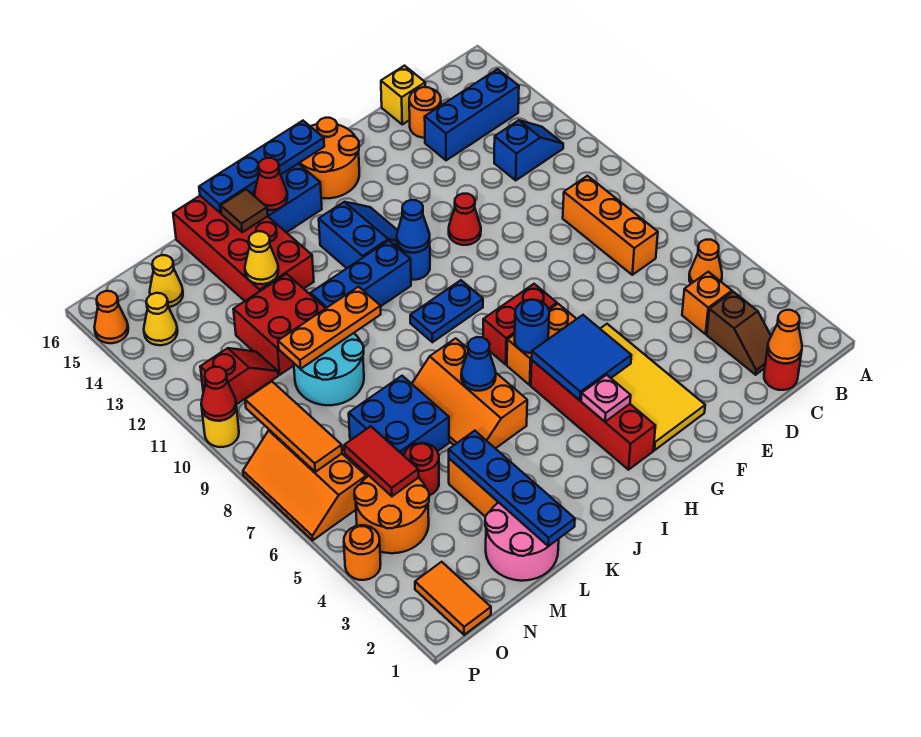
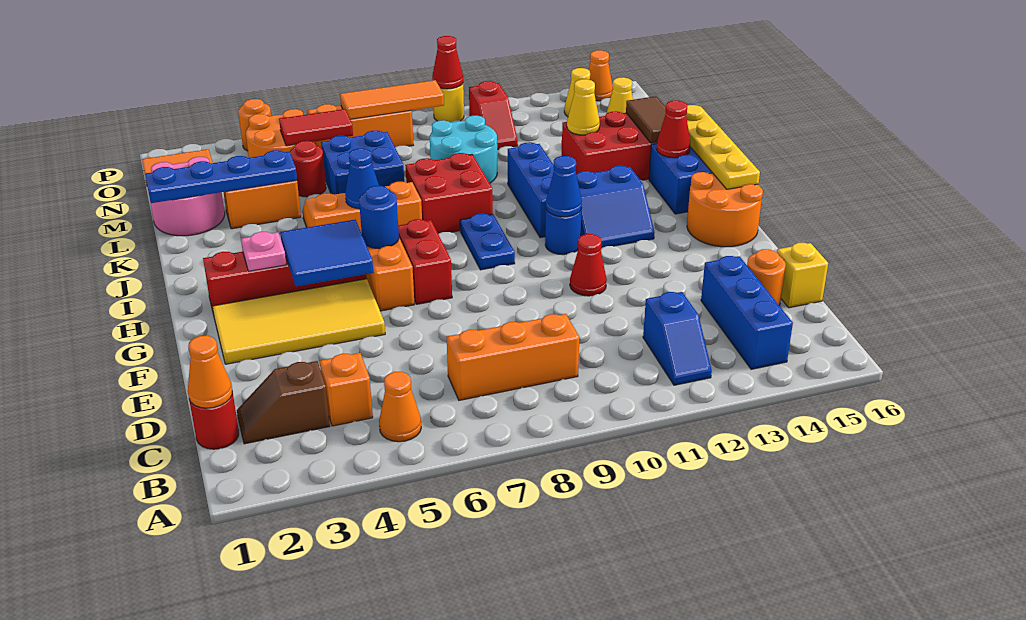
blue plate H16:K16 level 2 -> yellow plate H16:K16 level 2
orange plate K10:M10 level 2 -> none
brown tile K15 level 2 -> brown tile K15:L15 level 2
red brick L11:M12 level 1 -> red brick J8:K9 level 1

